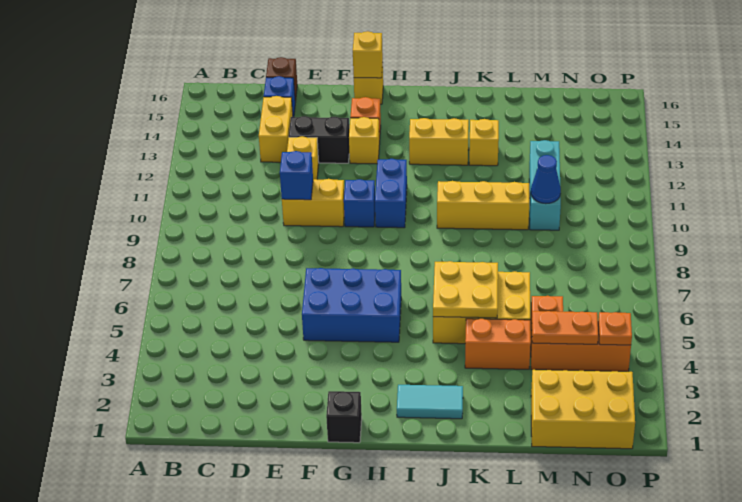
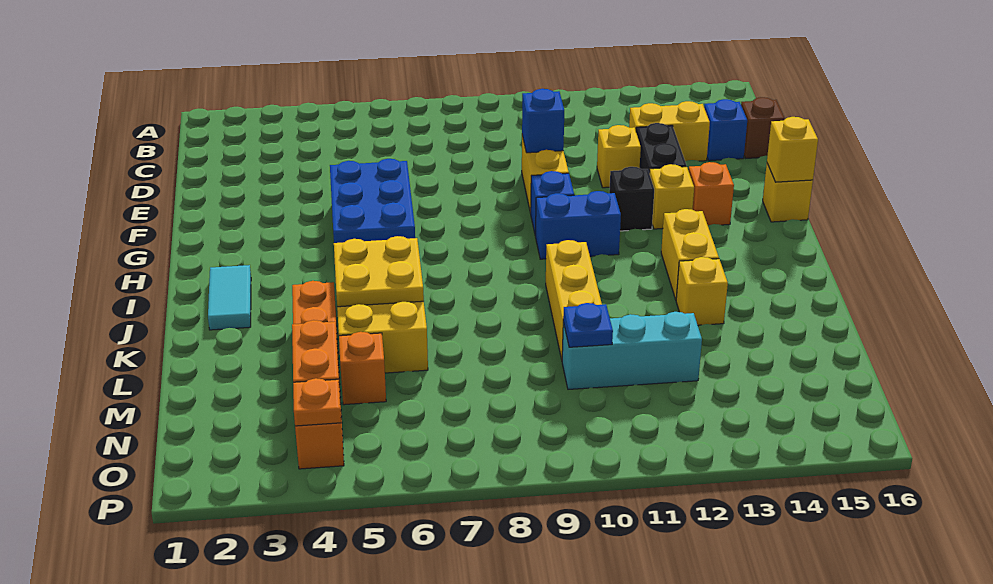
black brick G1 level 1 -> black brick G12 level 1
yellow brick M1:O2 level 1 -> none
blue cone M10 level 2 -> blue plate M10 level 2

